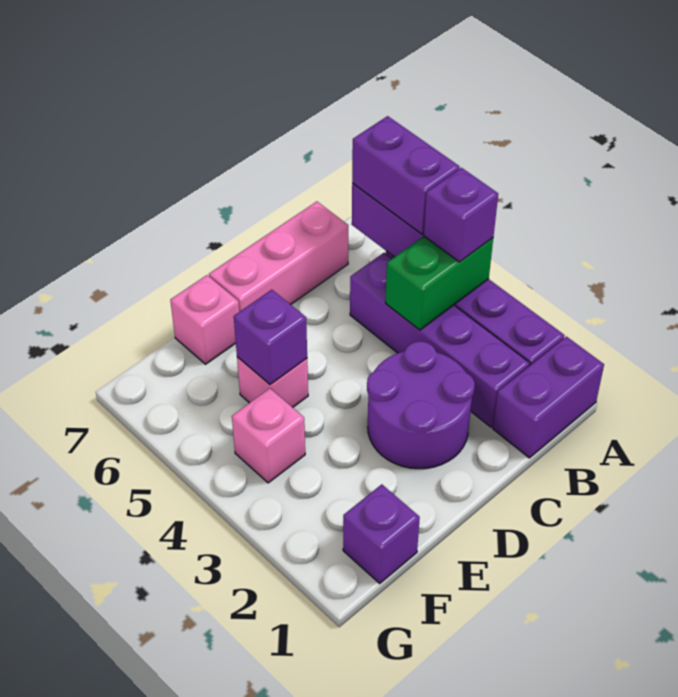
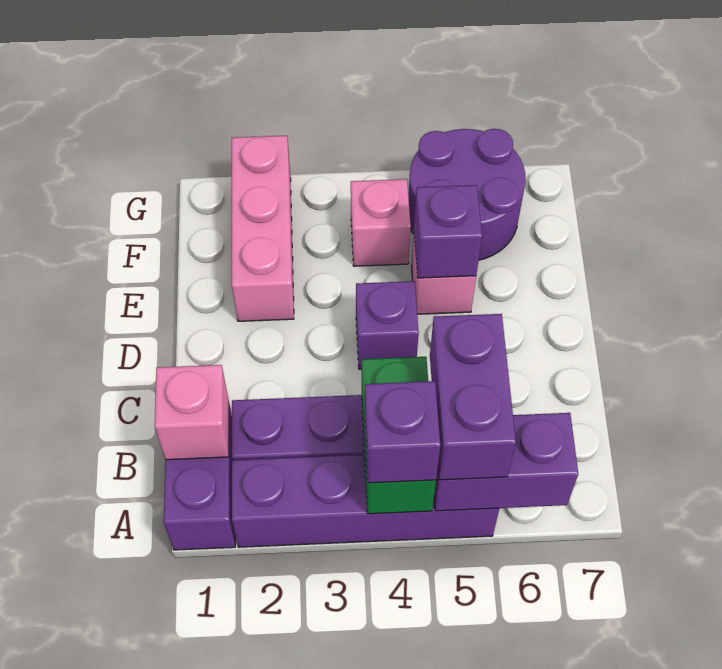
purple brick A5:A6 level 3 -> purple brick A5:B5 level 3
pink brick B7:D7 level 1 -> pink brick E2:G2 level 1
purple round brick C2:D3 level 1 -> purple round brick F5:G6 level 1
pink brick E7 level 1 -> pink brick B1 level 2
purple brick F1 level 1 -> purple brick D4 level 1

